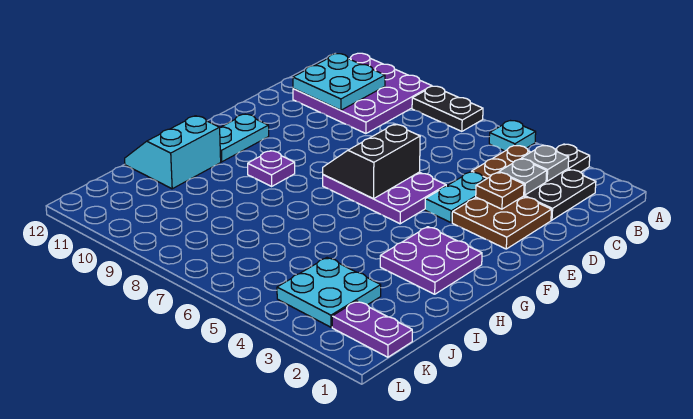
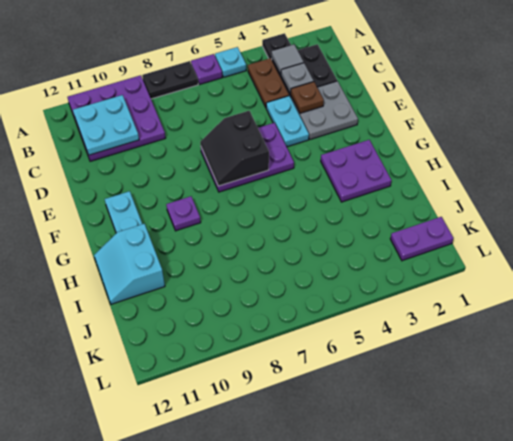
none -> purple plate A6 level 1
grey plate B3 level 2 -> grey tile B3 level 2
brown plate D2:E3 level 1 -> grey plate D2:E3 level 1
cyan plate J3:K4 level 1 -> none

